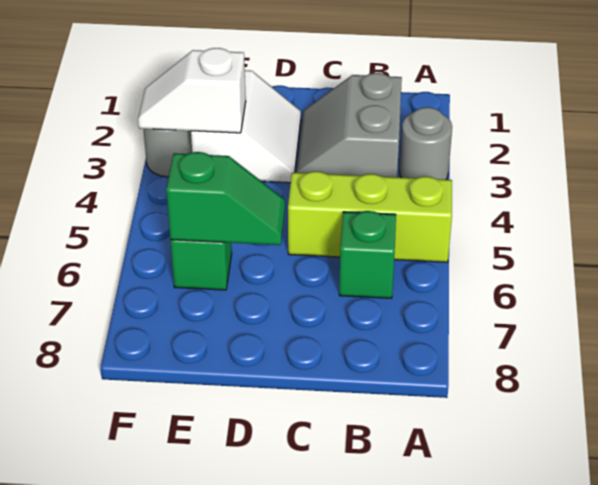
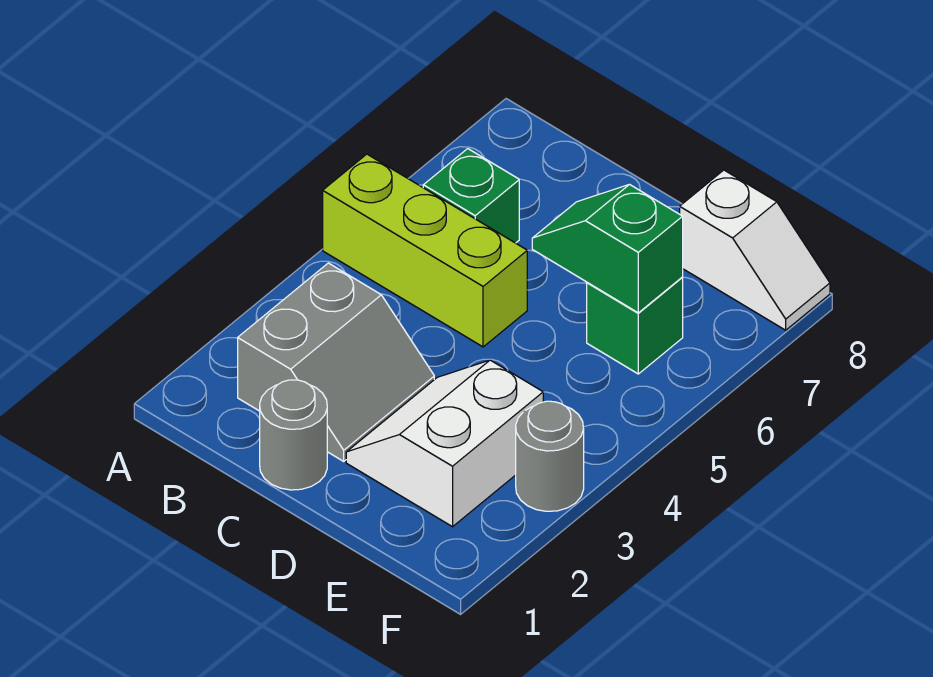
grey round brick A3 level 1 -> grey round brick C1 level 1
white slope E3:F3 level 2 top E -> white slope E8:F8 level 1 top E

